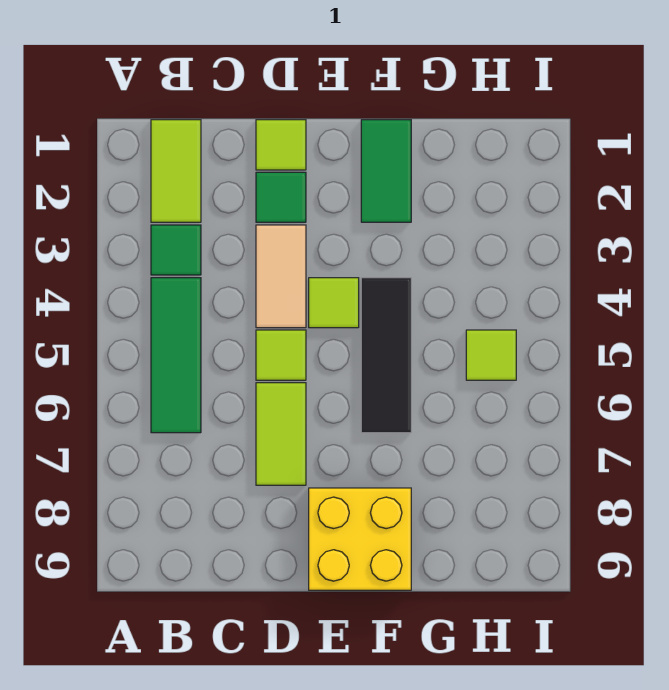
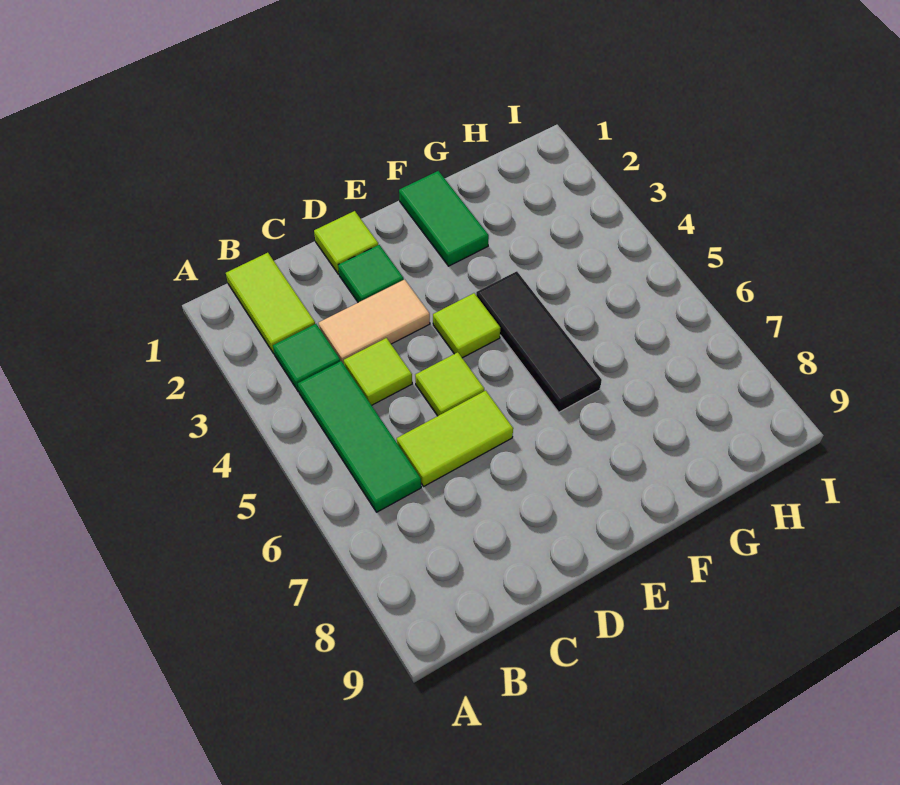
tan tile D3:D4 level 1 -> tan tile C3:D3 level 1
lime tile D6:D7 level 1 -> lime tile C6:D6 level 1
yellow brick E8:F9 level 1 -> none
lime tile H5 level 1 -> lime tile C4 level 1

